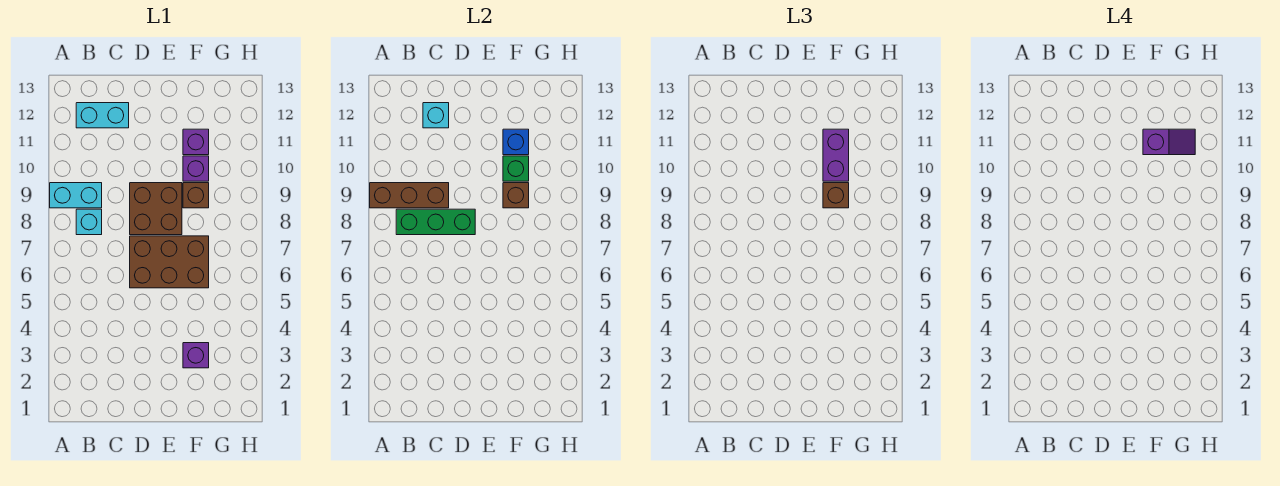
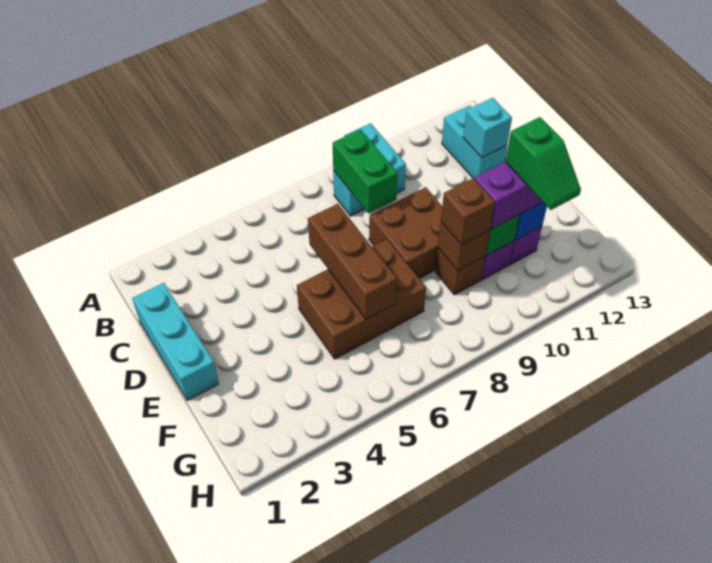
brown brick A9:C9 level 2 -> brown brick D6:F6 level 2
green brick B8:D8 level 2 -> green brick B8:C8 level 2
none -> cyan brick C1:E1 level 1
brown brick D6:F7 level 1 -> brown brick E5:F7 level 1
purple brick F3 level 1 -> none
purple slope F11:G11 level 4 top F -> green slope F11:G11 level 4 top F

